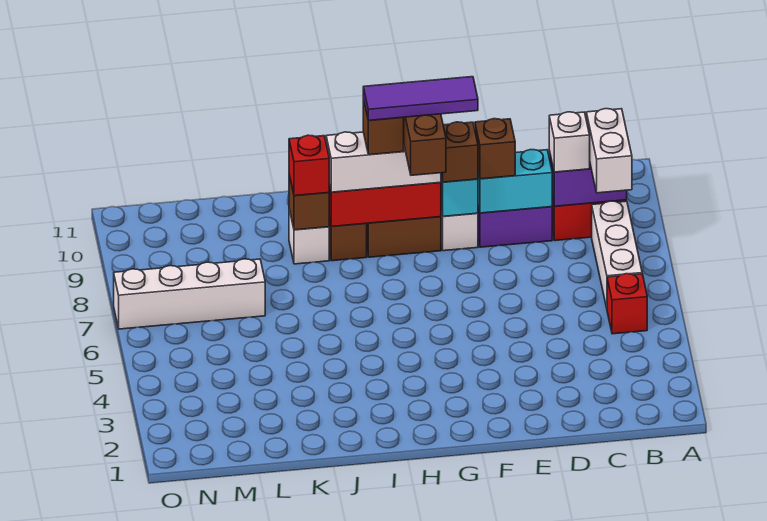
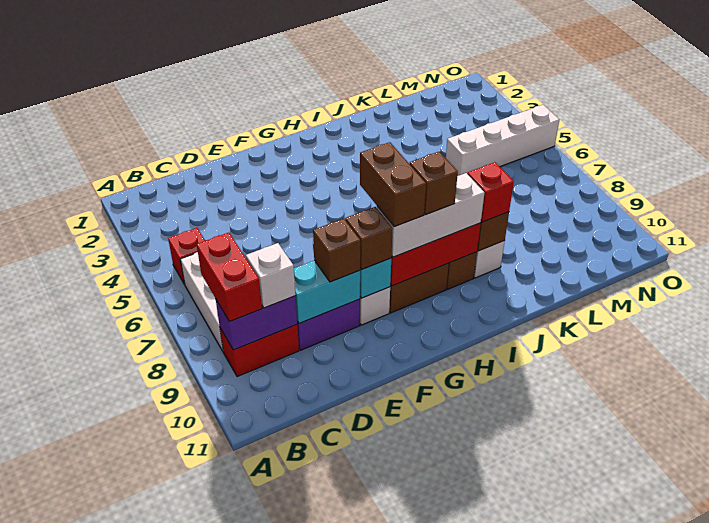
white brick B8:B9 level 3 -> red brick B8:B9 level 3
purple tile F9:H9 level 5 -> none
white brick L7:O7 level 1 -> white brick L5:O5 level 1

